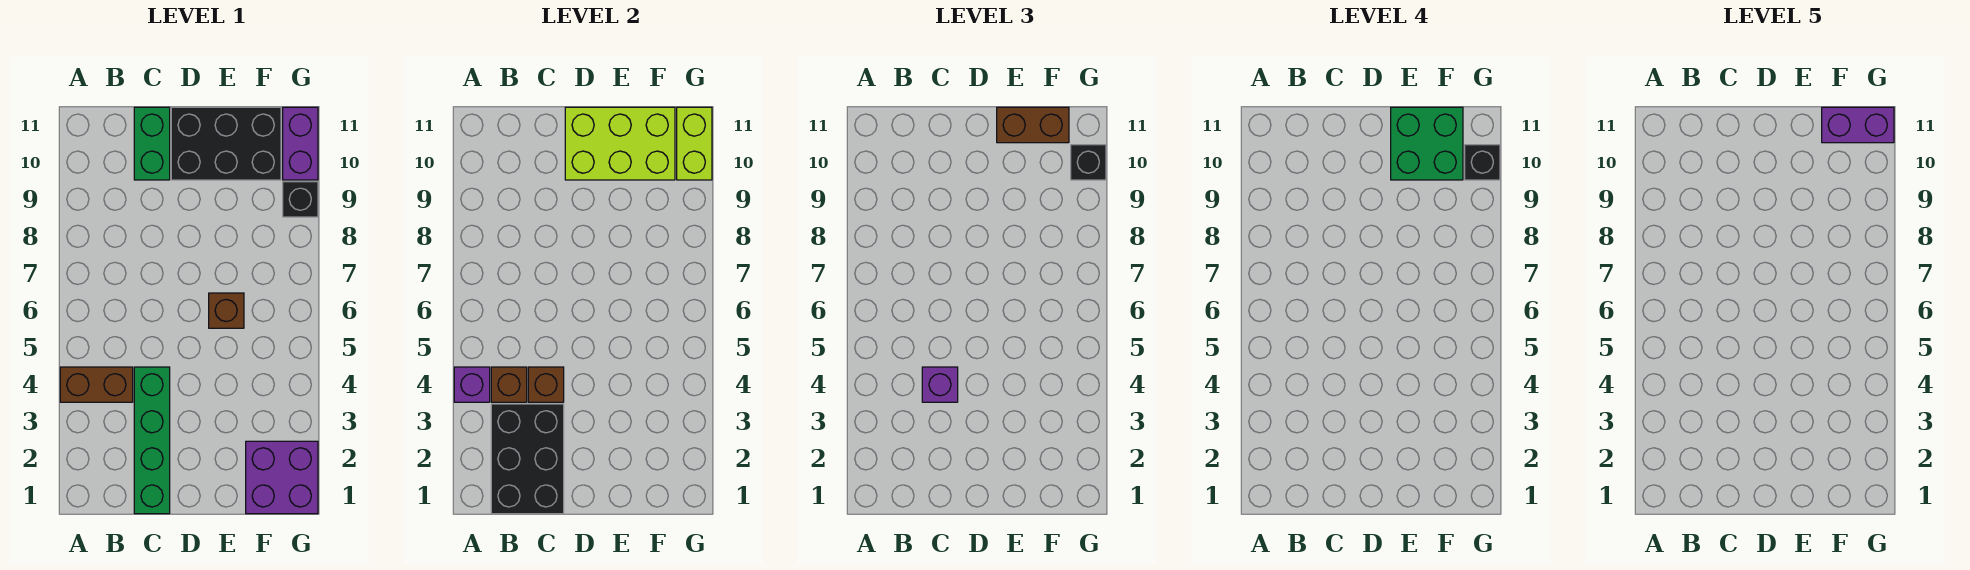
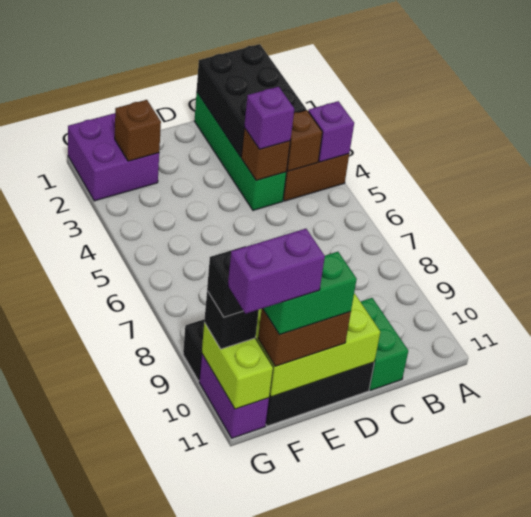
brown brick E6 level 1 -> brown brick F2 level 2
green brick E10:F11 level 4 -> green brick E11:F11 level 4

